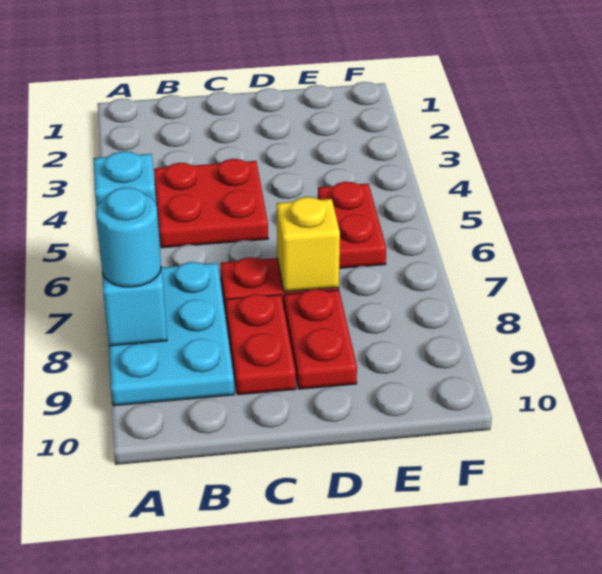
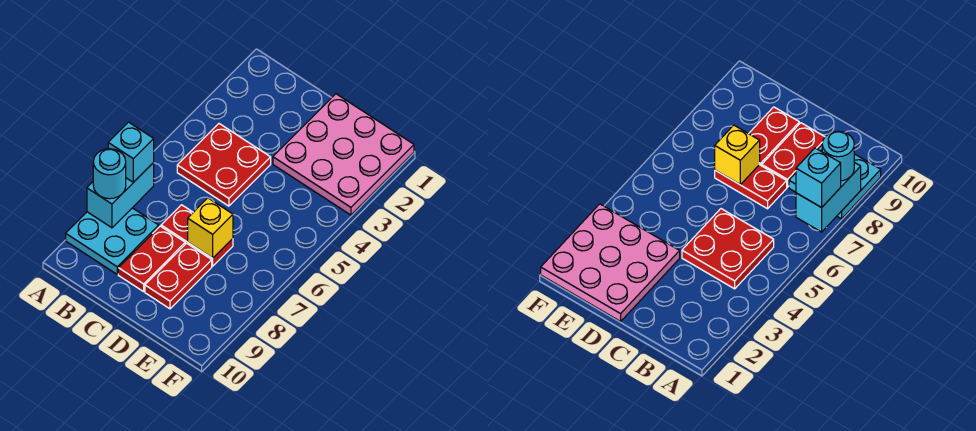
cyan plate A7:B9 level 1 -> cyan plate A8:B9 level 1
none -> pink plate D1:F3 level 1
red plate E5:E6 level 1 -> none

